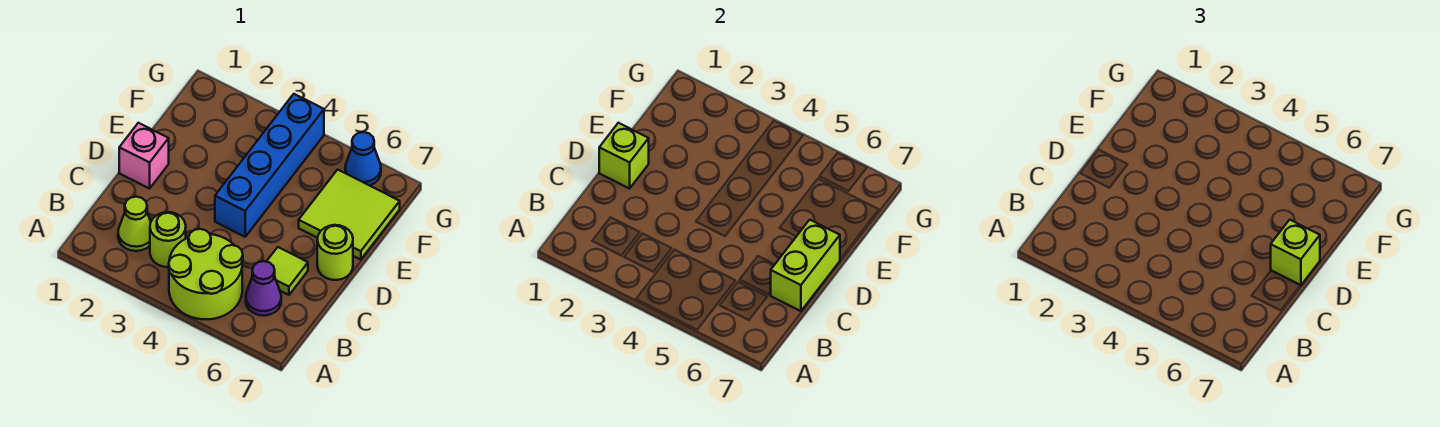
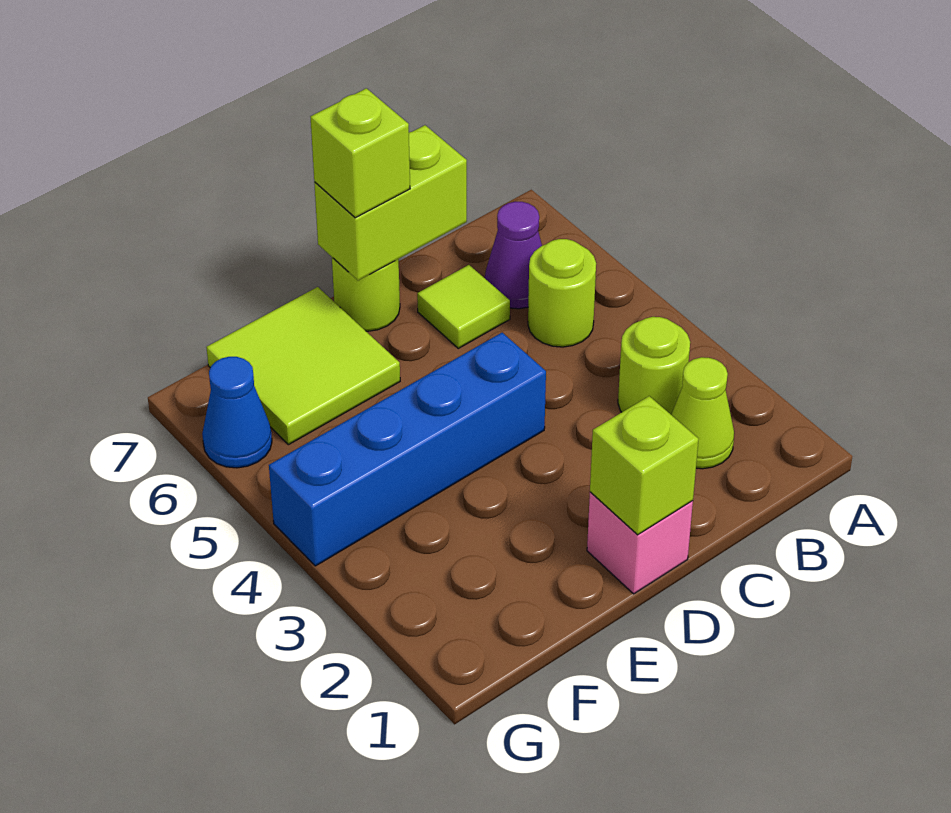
lime round brick A4:B5 level 1 -> lime round brick B5 level 1

